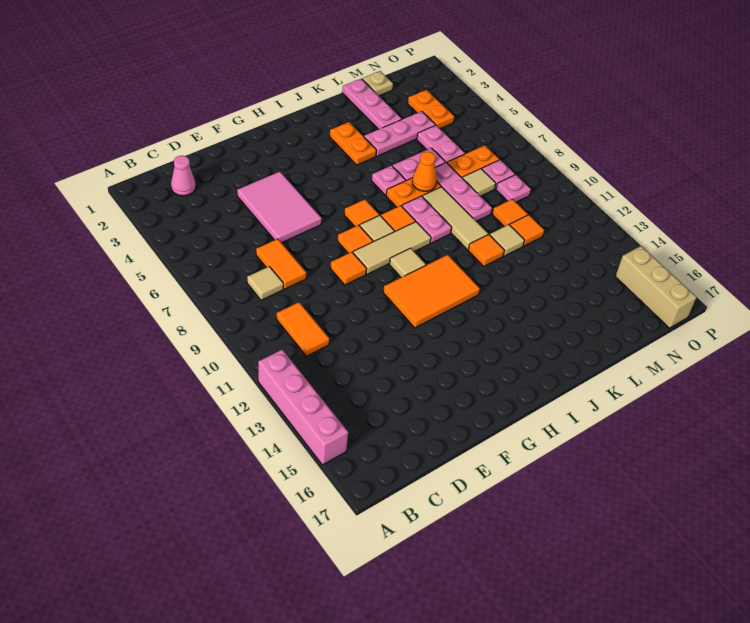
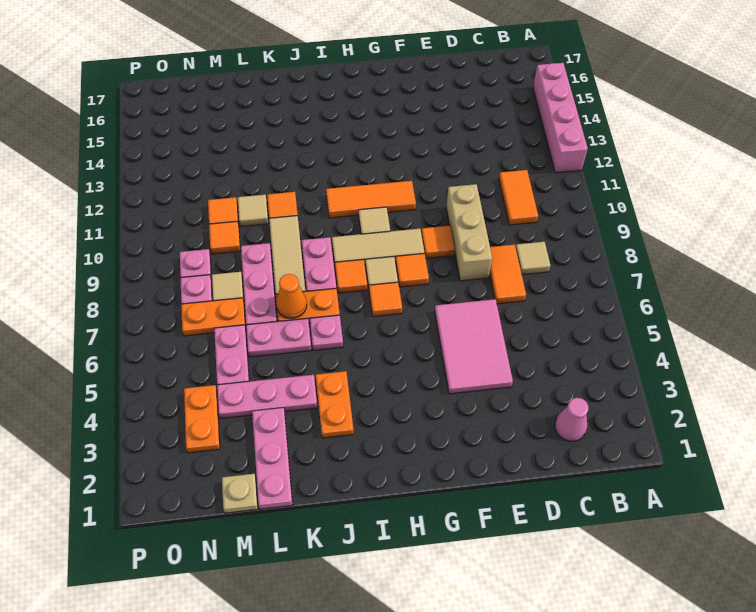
orange tile G11:I12 level 1 -> orange tile G11:I11 level 1
tan brick O15:O17 level 1 -> tan brick E8:E10 level 1

